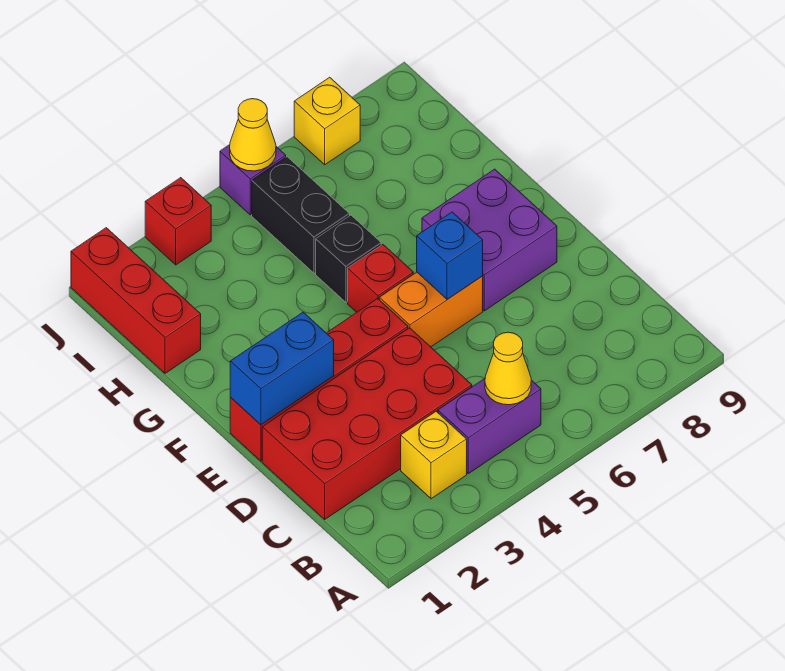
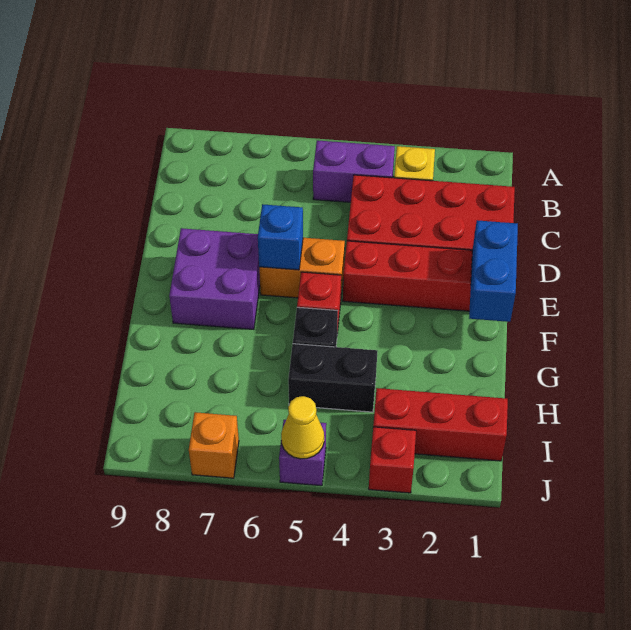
yellow cone B5 level 2 -> none
blue brick E1:E2 level 2 -> blue brick E1:F1 level 2
red brick H1:J1 level 1 -> red brick I1:I3 level 1
black brick H5:I5 level 1 -> black brick H4:H5 level 1
yellow brick J7 level 1 -> orange brick J7 level 1

